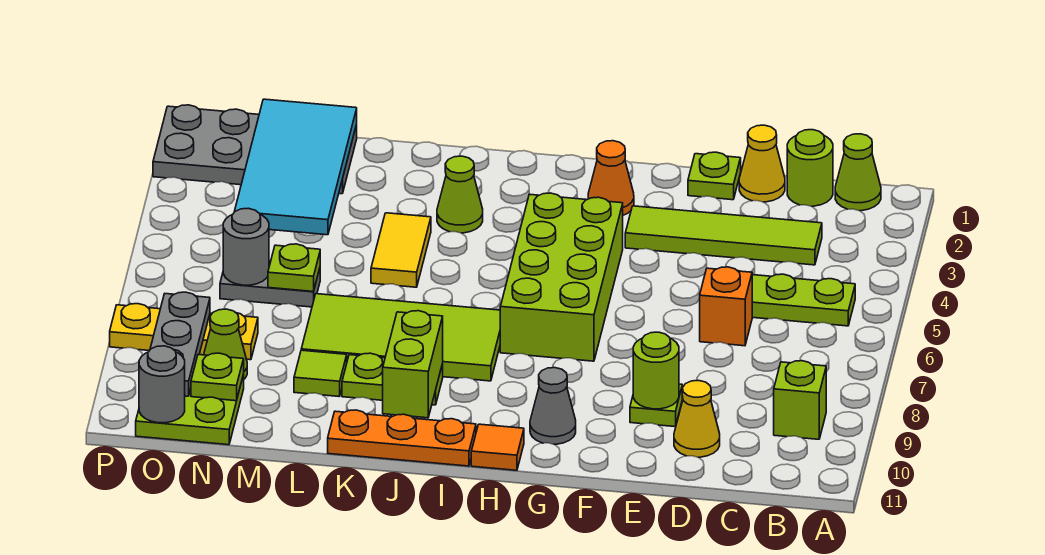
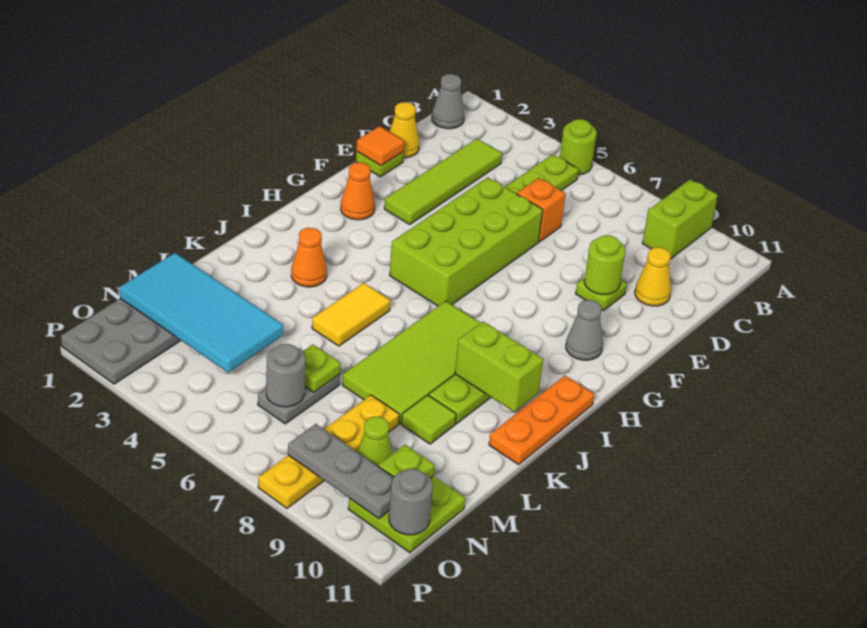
lime cone B1 level 1 -> grey cone B1 level 1
lime brick B9 level 1 -> lime brick A9:B9 level 1
lime round brick C1 level 1 -> lime round brick A5 level 1
lime brick G4:H7 level 1 -> lime brick E5:H6 level 1
orange tile H11 level 1 -> orange tile E1 level 2
lime cone J3 level 1 -> orange cone J3 level 1
yellow tile K4:K5 level 1 -> yellow tile J5:K5 level 1
yellow plate N8:P8 level 1 -> yellow plate M8:P8 level 1

